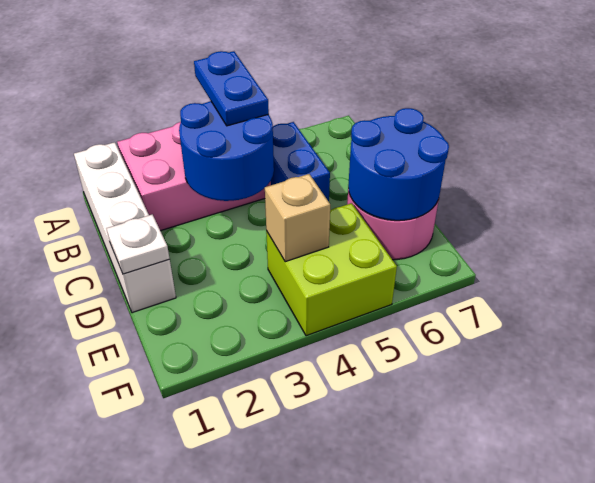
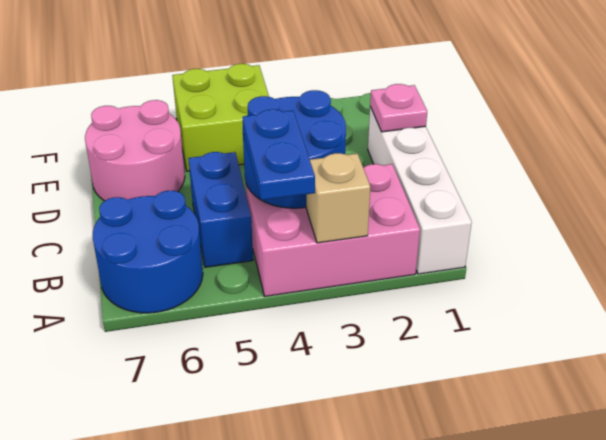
white plate D1 level 2 -> pink plate D1 level 2
blue round brick D6:E7 level 2 -> blue round brick A6:B7 level 1
tan brick E4 level 2 -> tan brick A3 level 2

